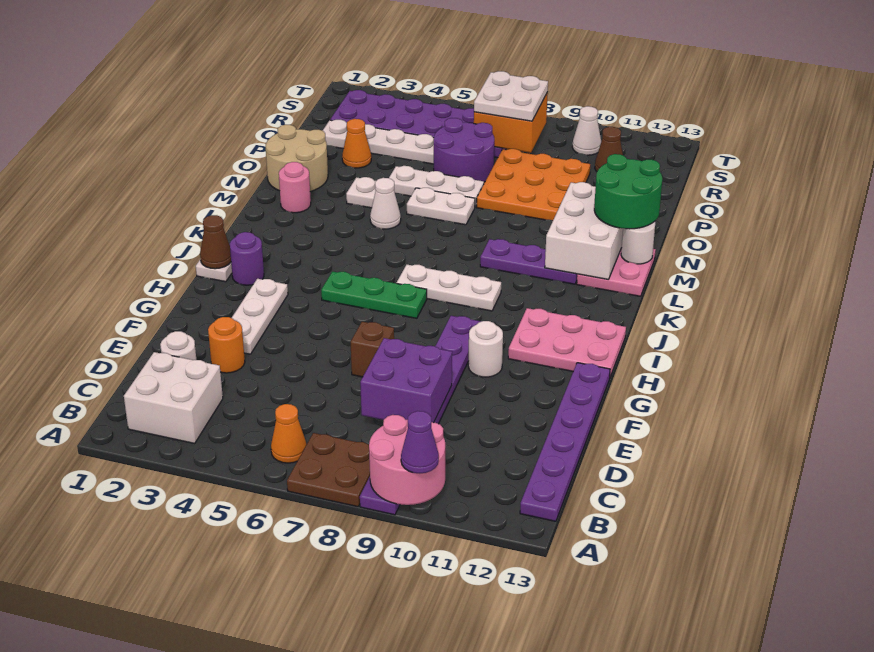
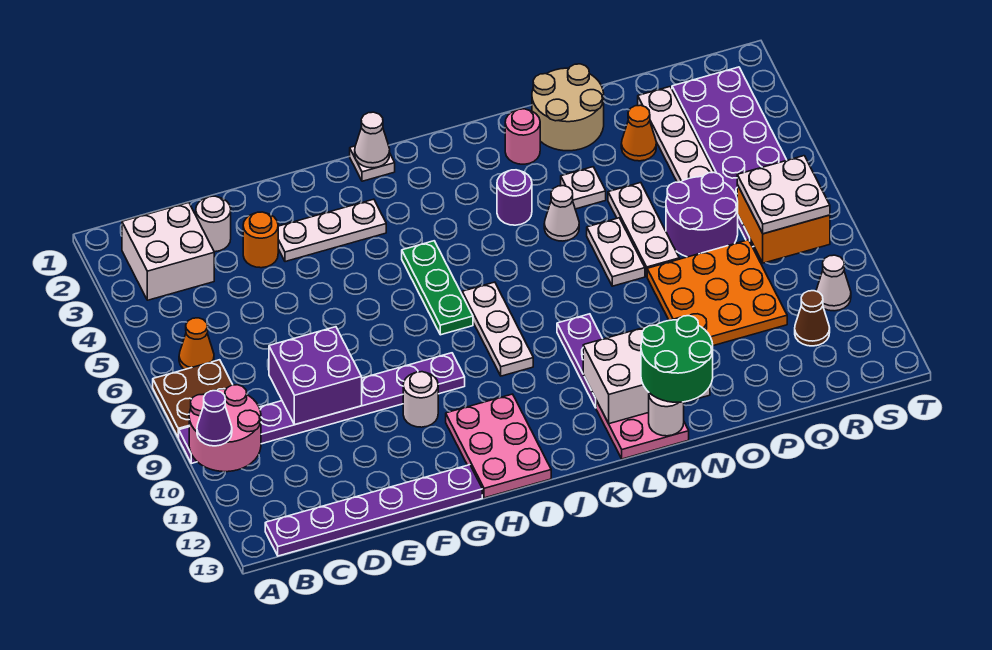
brown brick F7 level 1 -> none
brown cone I1 level 2 -> white cone I1 level 2
purple round brick I2 level 1 -> purple round brick L4 level 1

